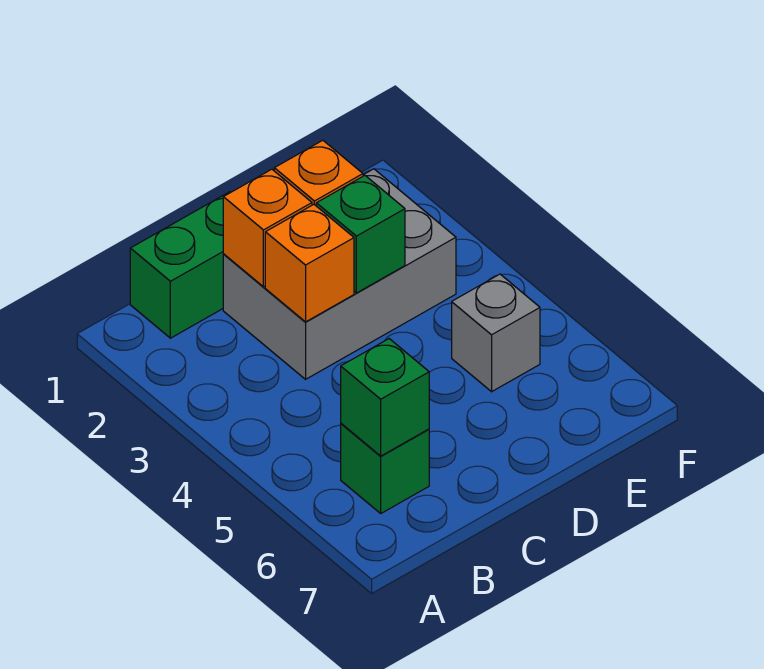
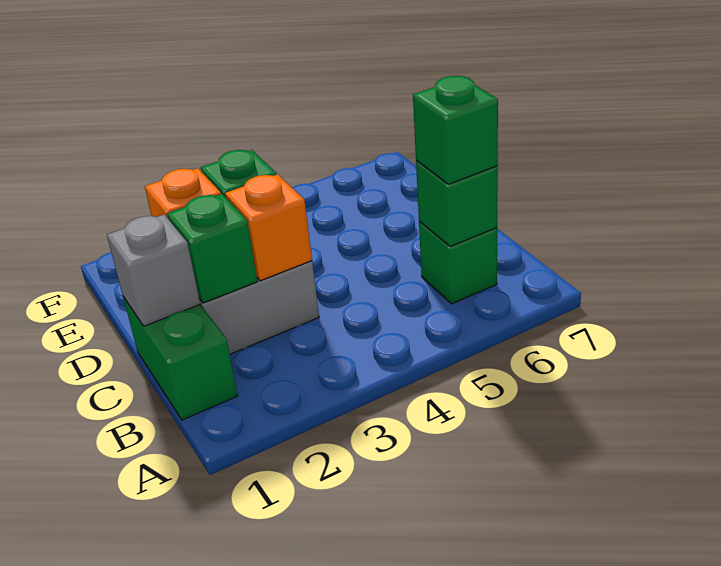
none -> green brick B6 level 3
orange brick C2 level 2 -> green brick C2 level 2
grey brick E5 level 1 -> grey brick C1 level 2

